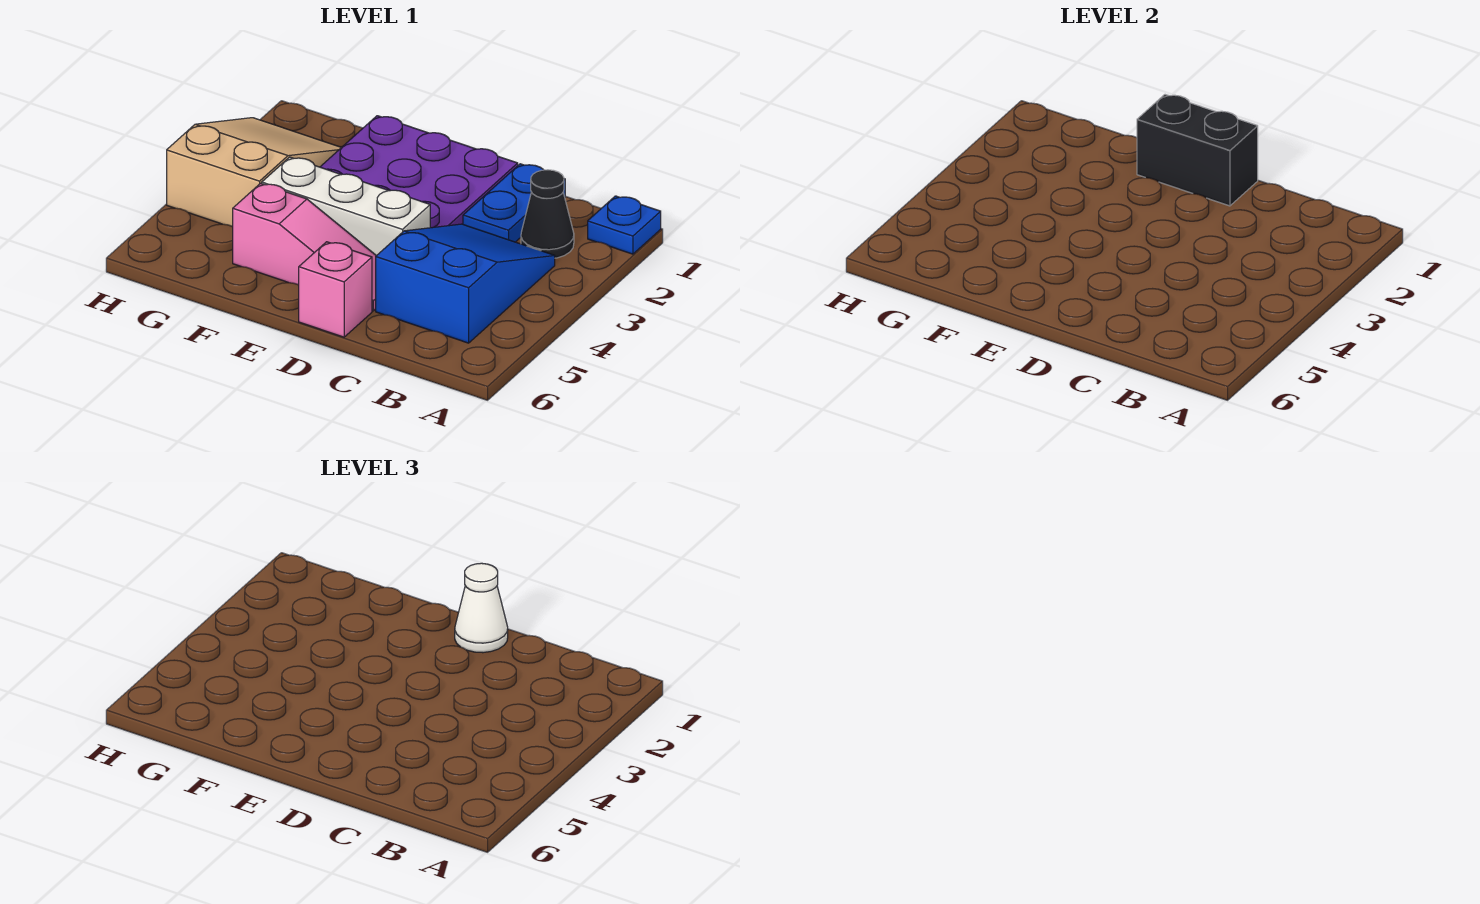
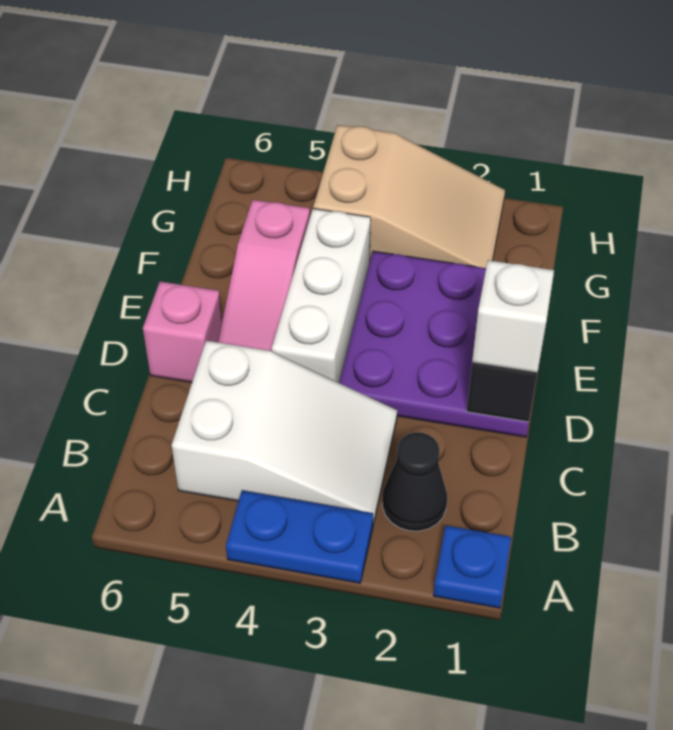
blue slope B3:C5 level 1 top 5 -> white slope B3:C5 level 1 top 5
blue plate C1:C2 level 1 -> blue plate A3:A4 level 1
white cone D1 level 3 -> white brick D1 level 3

